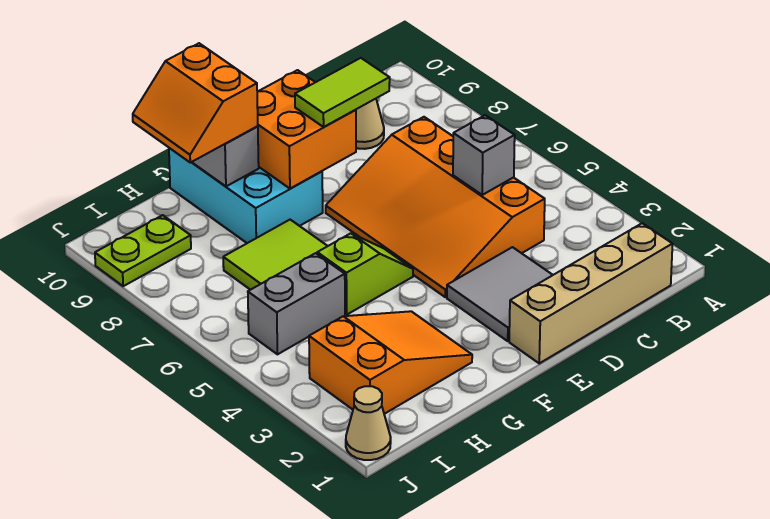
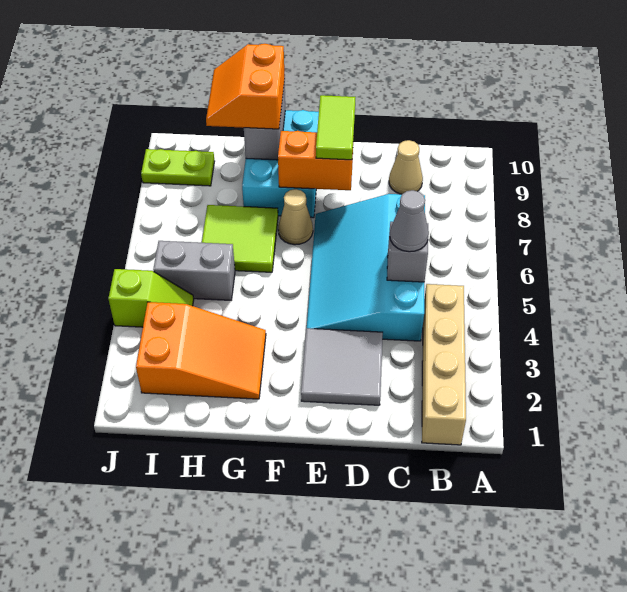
tan brick B1:E1 level 1 -> tan brick B1:B4 level 1
orange slope C4:E7 level 1 top C -> cyan slope C4:E7 level 1 top C
none -> grey cone C5 level 3
lime tile D8:E8 level 3 -> lime tile E8:E9 level 3
orange brick E8:F9 level 2 -> orange brick E8:F8 level 2
lime slope F5:G5 level 1 top G -> lime slope I4:J4 level 1 top J
tan cone J1 level 1 -> tan cone F7 level 1

